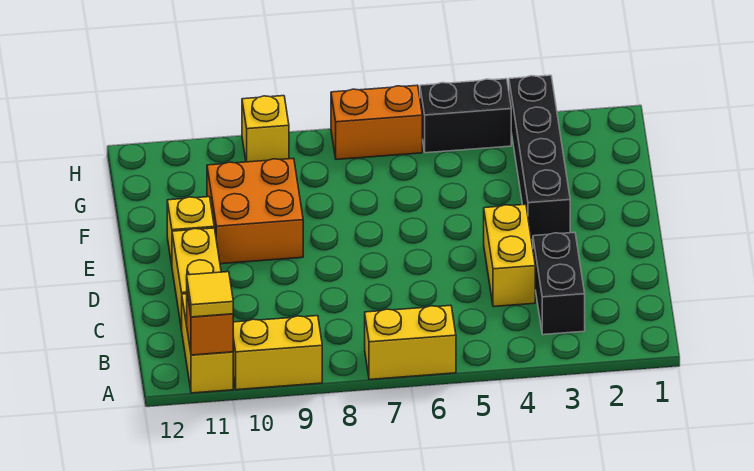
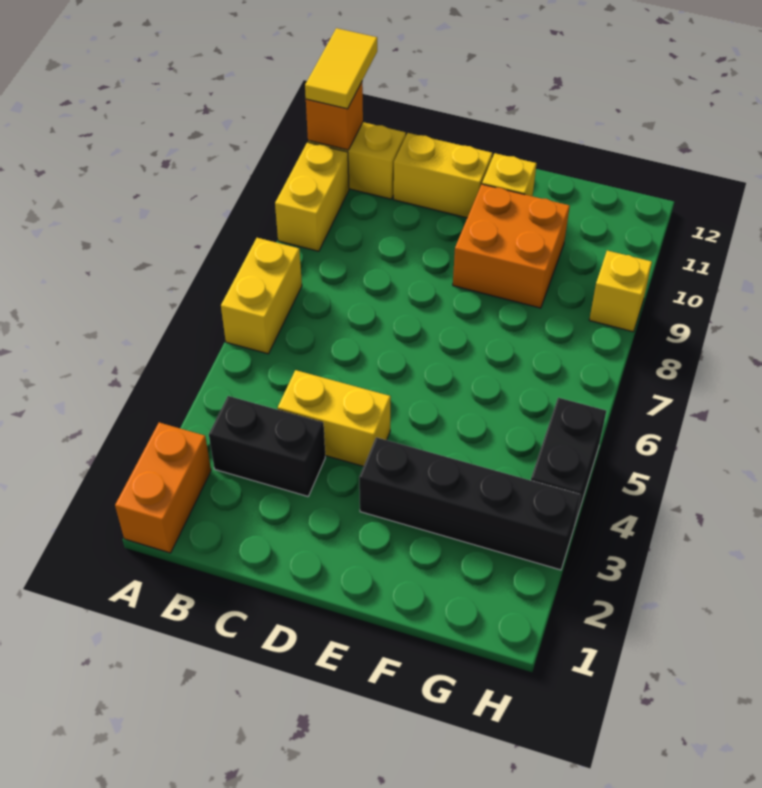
yellow tile A11 level 3 -> yellow tile A11:A12 level 3
orange brick H6:H7 level 1 -> orange brick A1:A2 level 1

